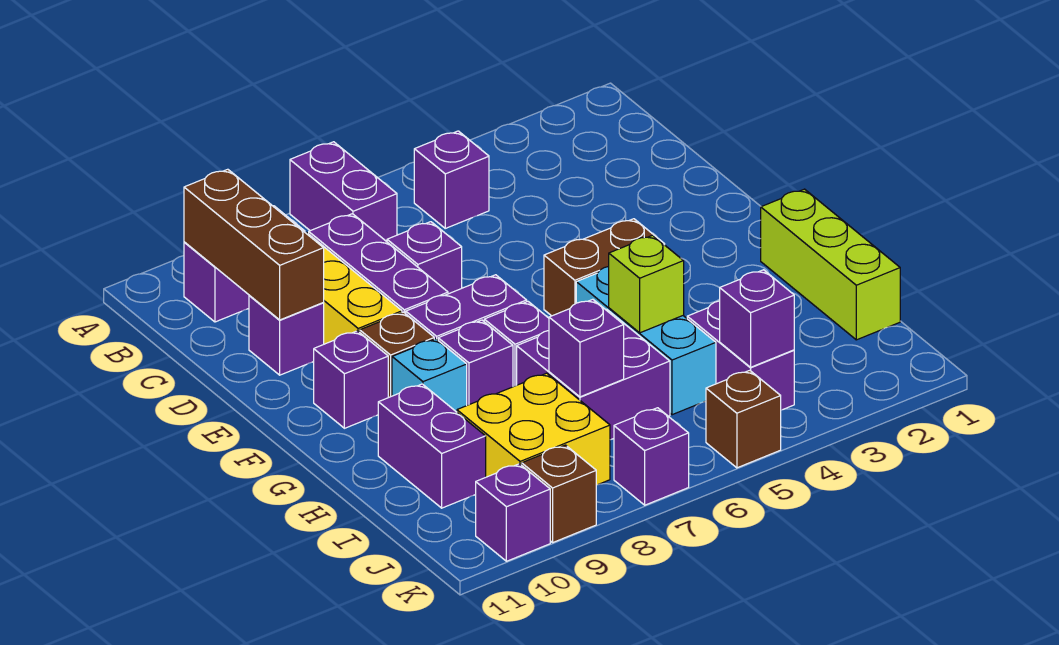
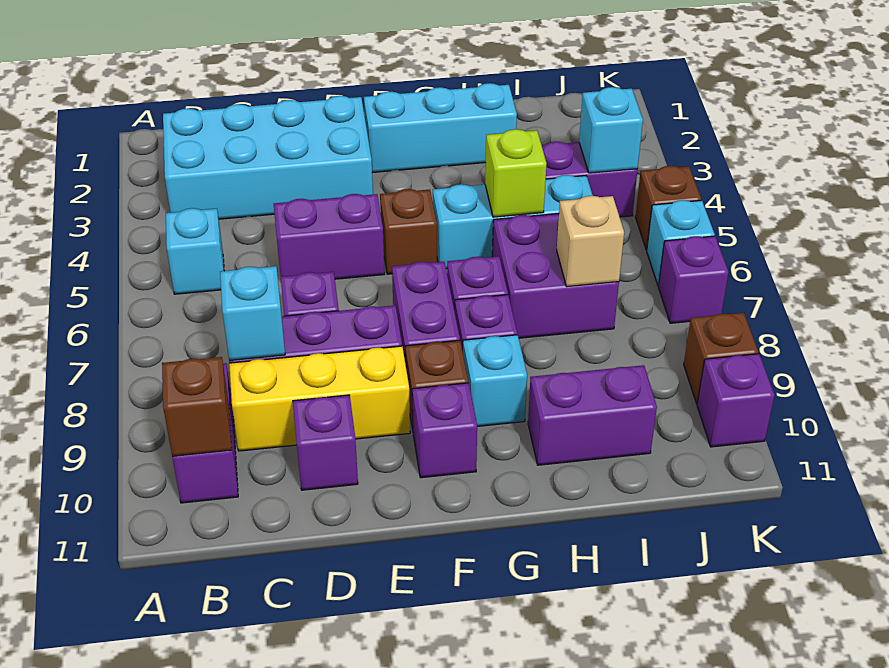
purple brick A7:B7 level 1 -> purple brick D5:E5 level 1
none -> cyan brick B2:E3 level 1
purple brick B5 level 1 -> cyan brick B5 level 1
brown brick B10:D10 level 2 -> brown brick B10 level 2
none -> cyan brick C8 level 2
none -> cyan brick F2:H2 level 1
brown brick F4:F5 level 1 -> brown brick F5 level 1
lime brick G1:I1 level 1 -> none
purple brick I7 level 2 -> tan brick I7 level 2
yellow brick I8:J9 level 1 -> none
purple brick J4 level 2 -> cyan brick J4 level 2
none -> cyan brick K6 level 1

